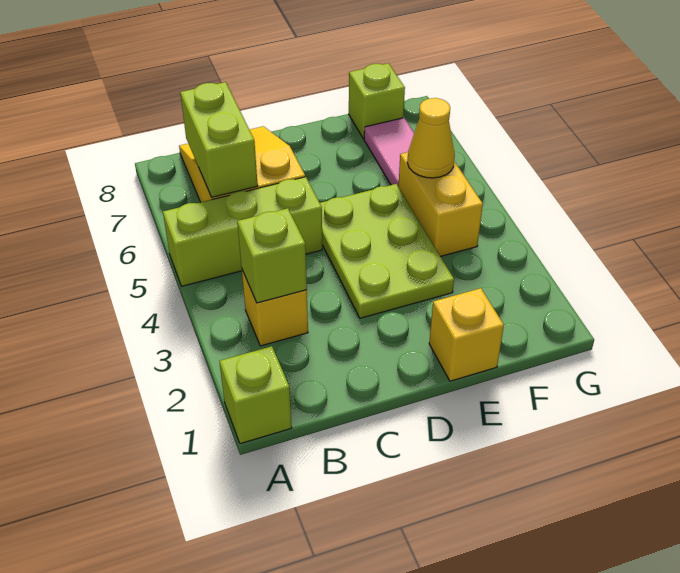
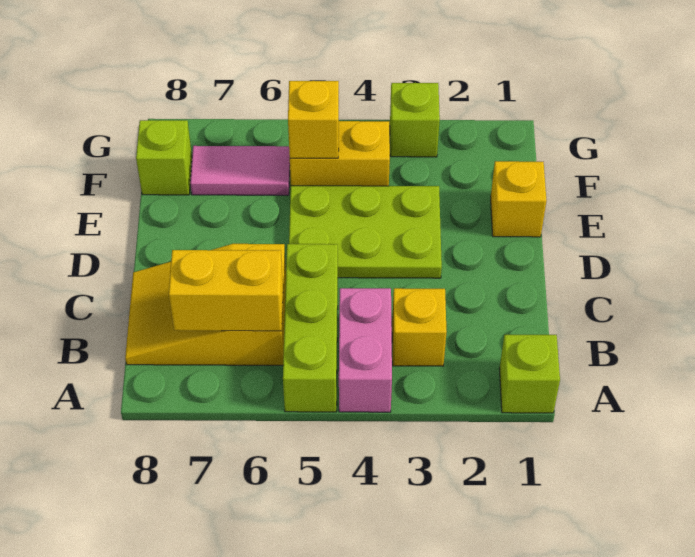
none -> pink brick A4:B4 level 1
lime brick B3 level 2 -> lime brick G3 level 1
lime brick B6:B7 level 2 -> yellow brick B6:B7 level 2
yellow cone F5 level 2 -> yellow brick F5 level 2

